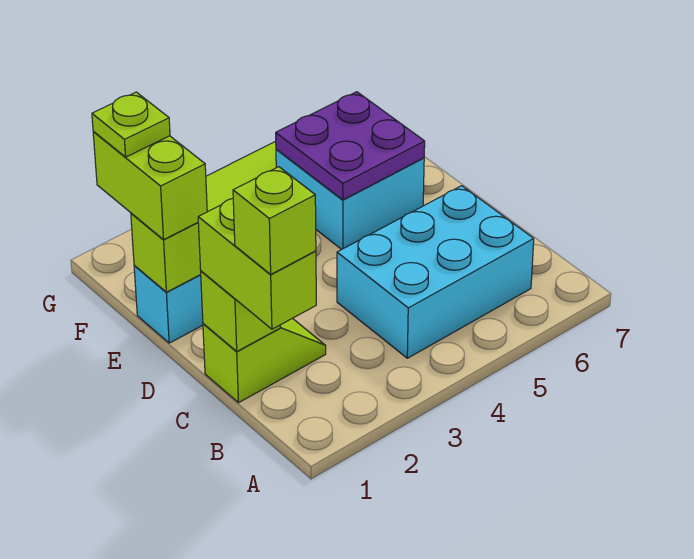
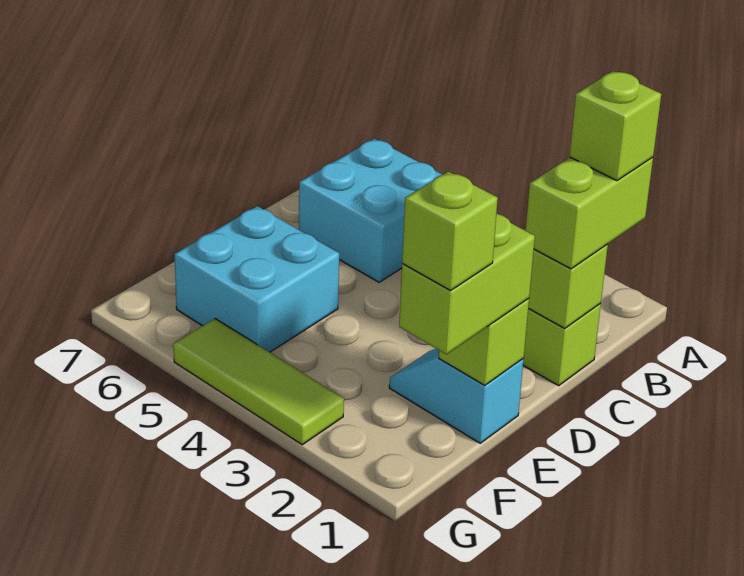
cyan brick B4:C6 level 1 -> cyan brick B5:C6 level 1
purple plate E5:F6 level 2 -> none
lime plate F1 level 4 -> lime brick F1 level 4

